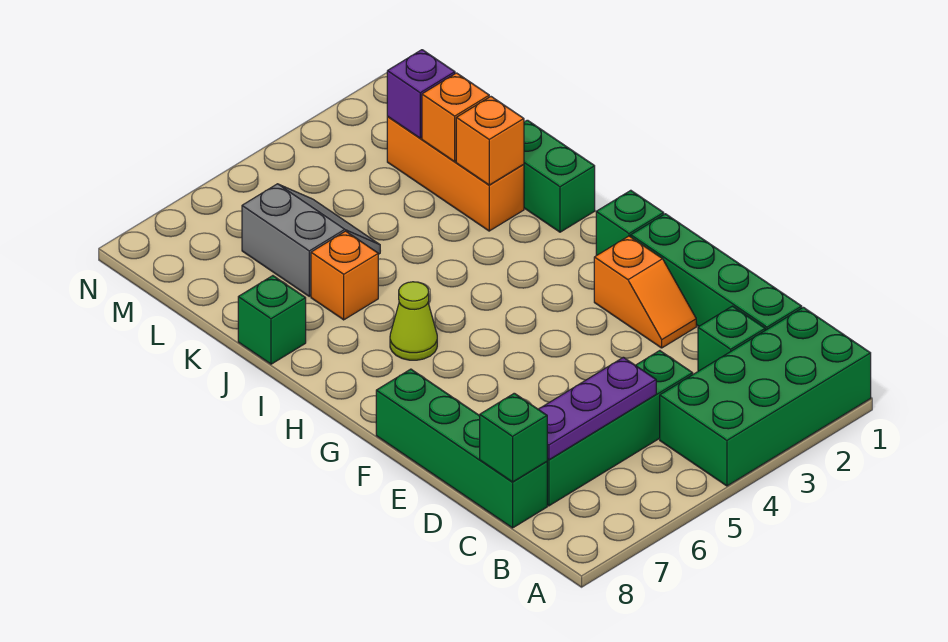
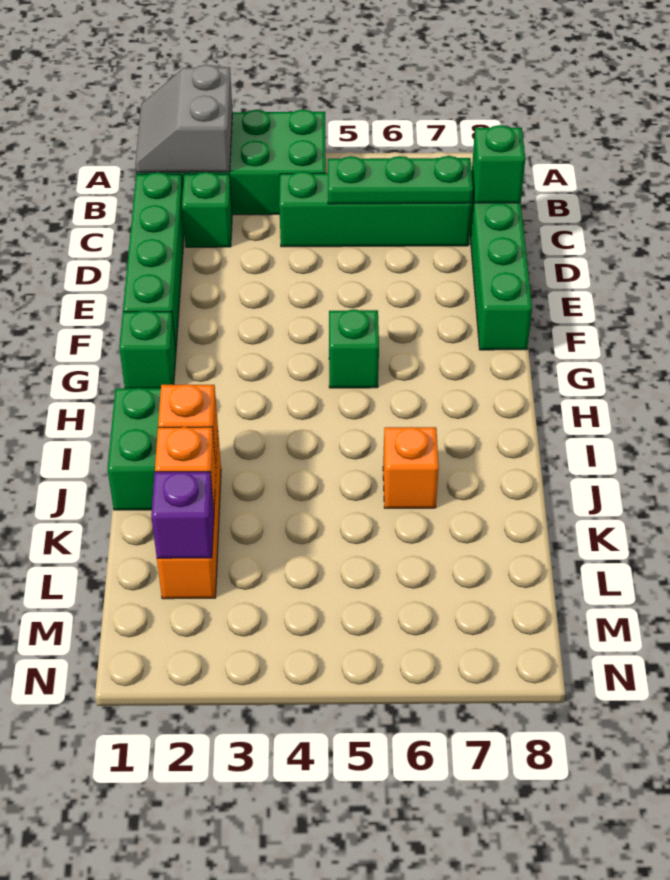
purple plate C5:C7 level 2 -> green plate C5:C7 level 2
orange slope E2:F2 level 1 top F -> none
lime cone H6 level 1 -> none
green brick J8 level 1 -> green brick G5 level 1
grey slope K5:L6 level 1 top 6 -> grey slope A1:B2 level 2 top 2

